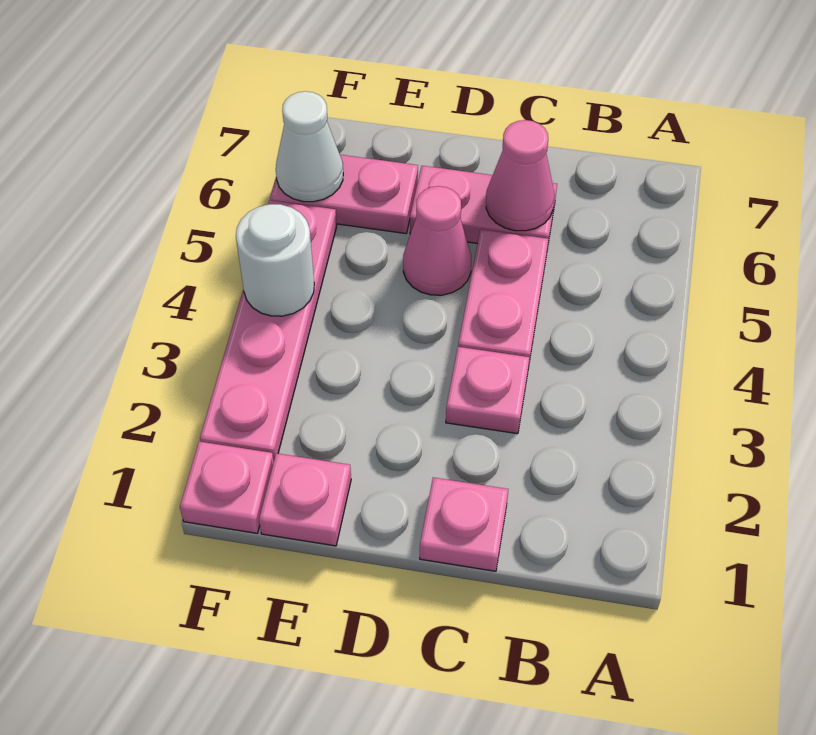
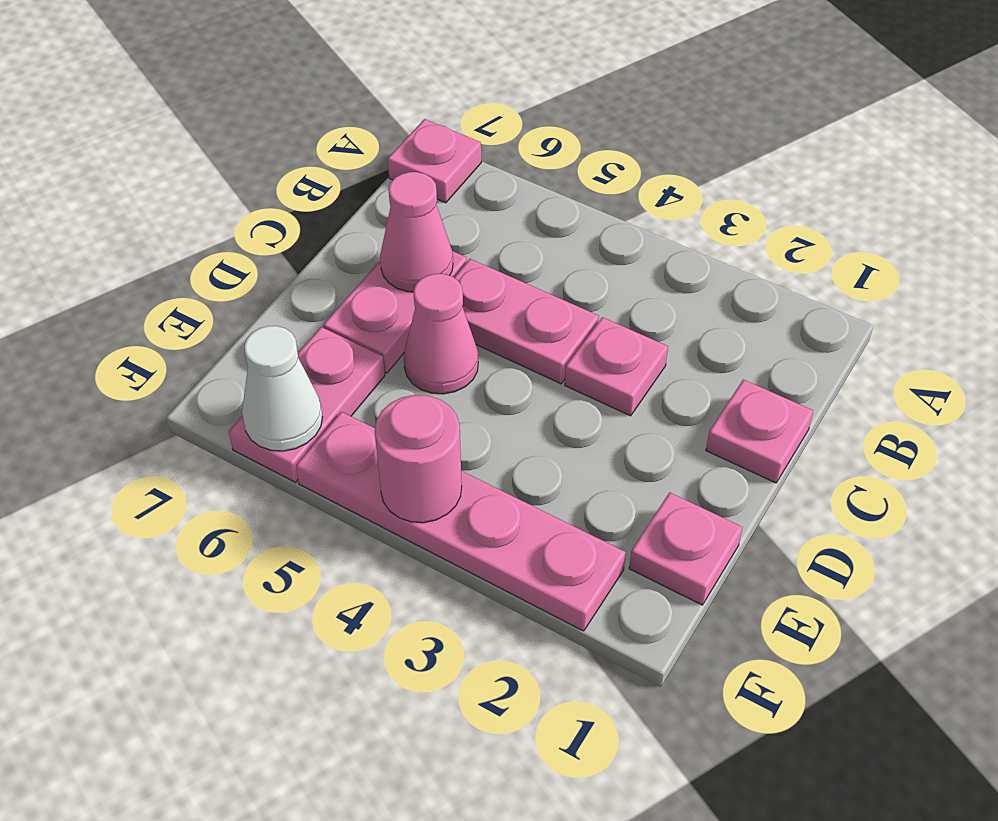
pink plate F1 level 1 -> pink plate A7 level 1
white round brick F4 level 2 -> pink round brick F4 level 2

